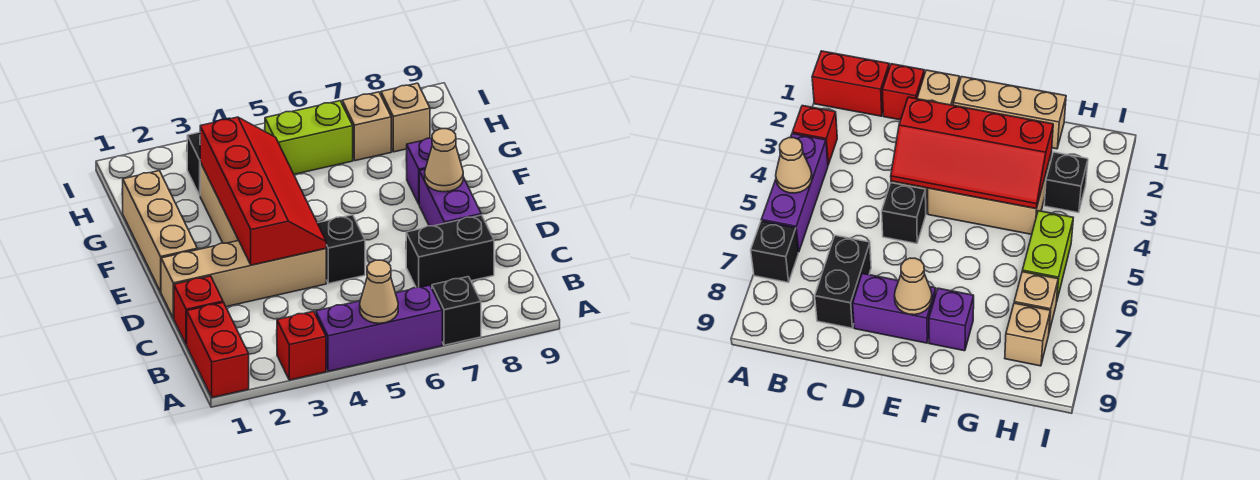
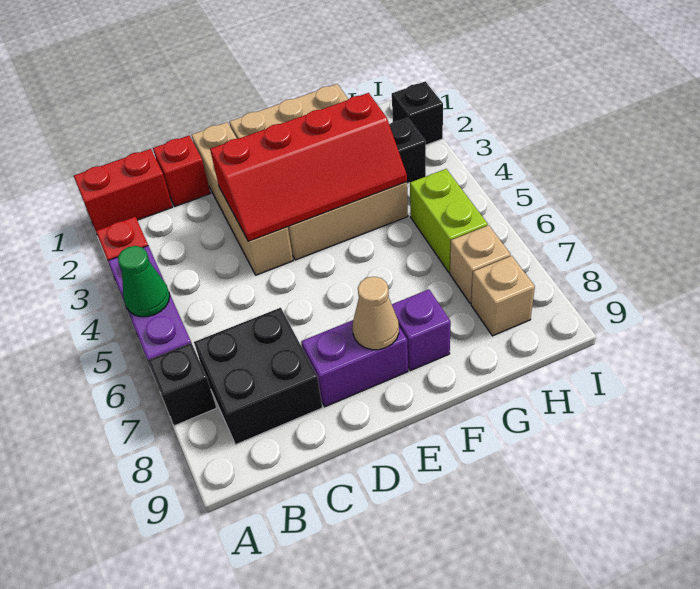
tan cone A5 level 2 -> green cone A5 level 2
black brick C7:C8 level 1 -> black brick B7:C8 level 1
black brick D5 level 1 -> black brick I2 level 1

